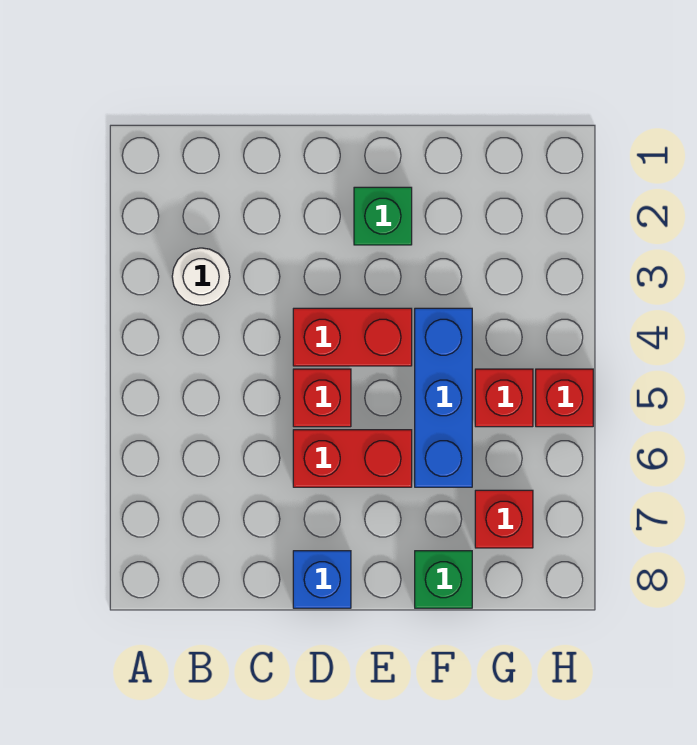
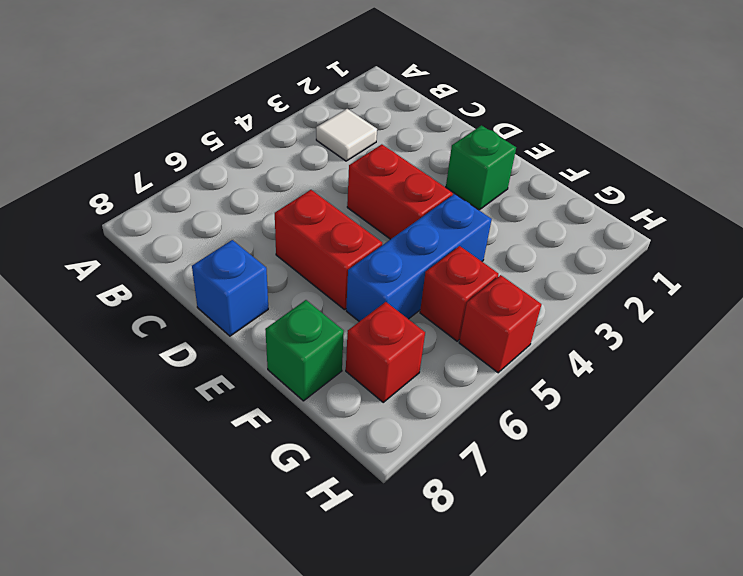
white round brick B3 level 1 -> white tile B3 level 1
red brick D5 level 1 -> none

